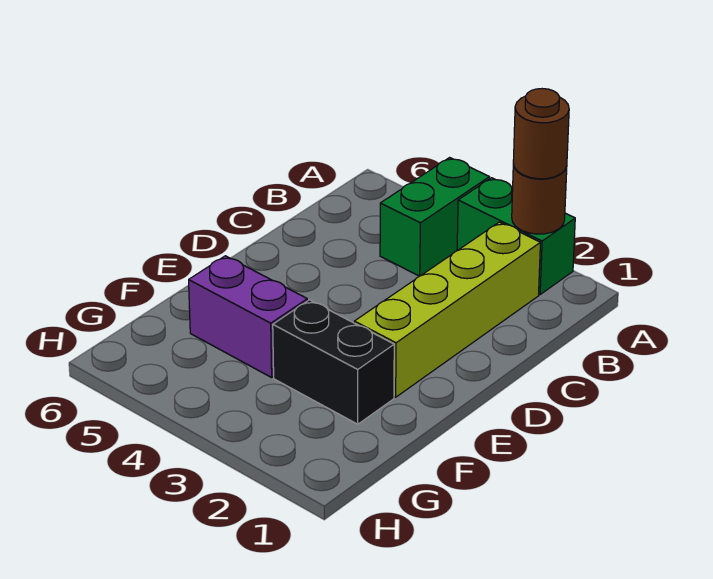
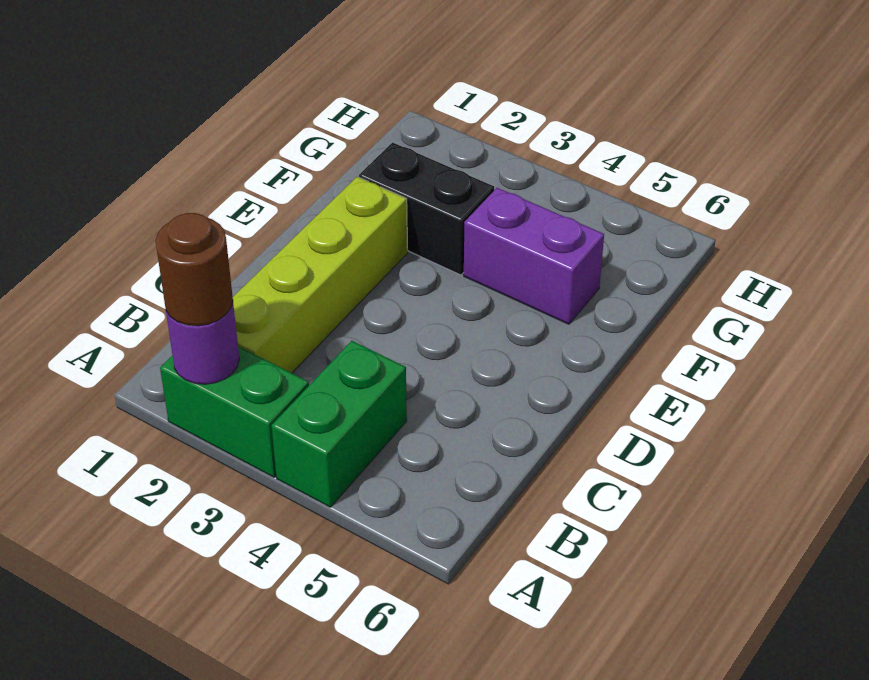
brown round brick A2 level 2 -> purple round brick A2 level 2

